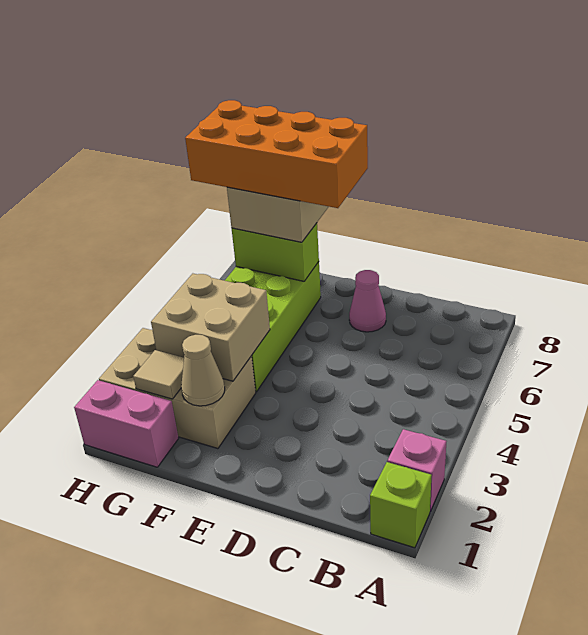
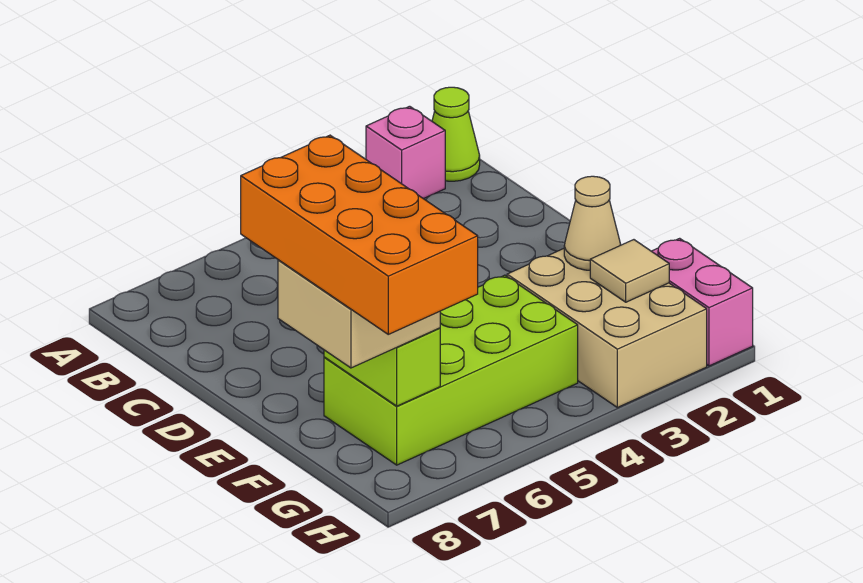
lime brick A1 level 1 -> lime cone A1 level 1
pink cone D7 level 1 -> none
tan brick F3:G4 level 2 -> none

